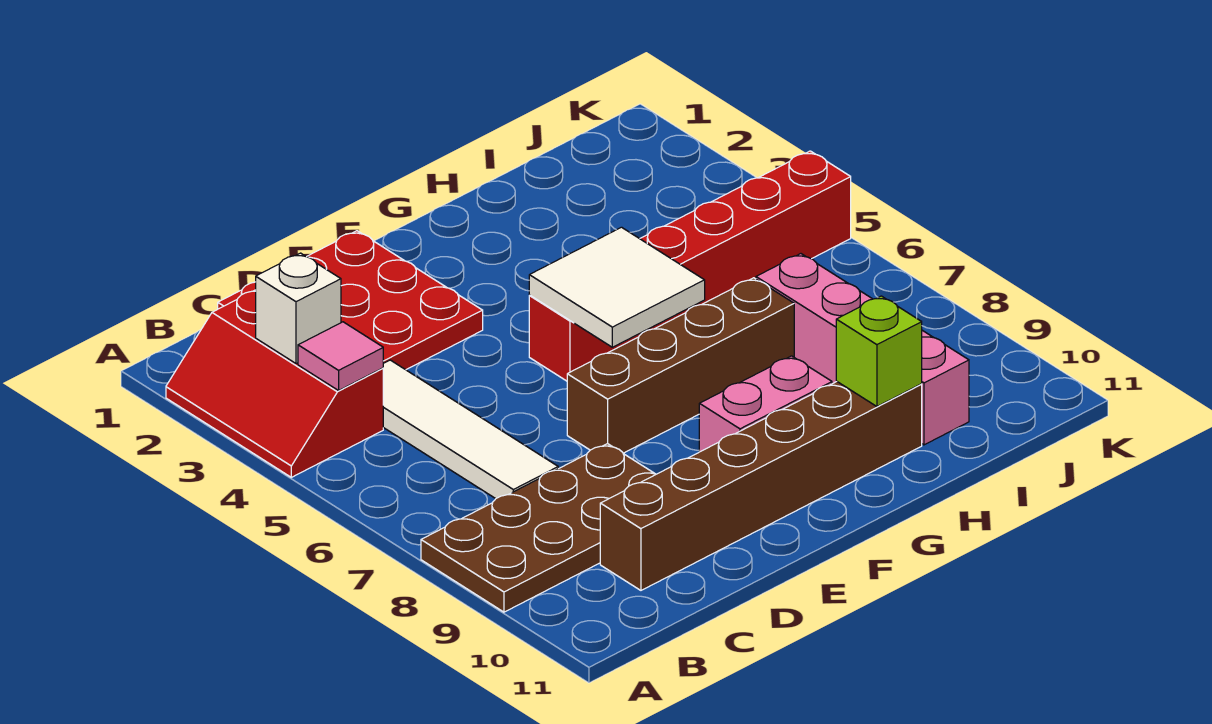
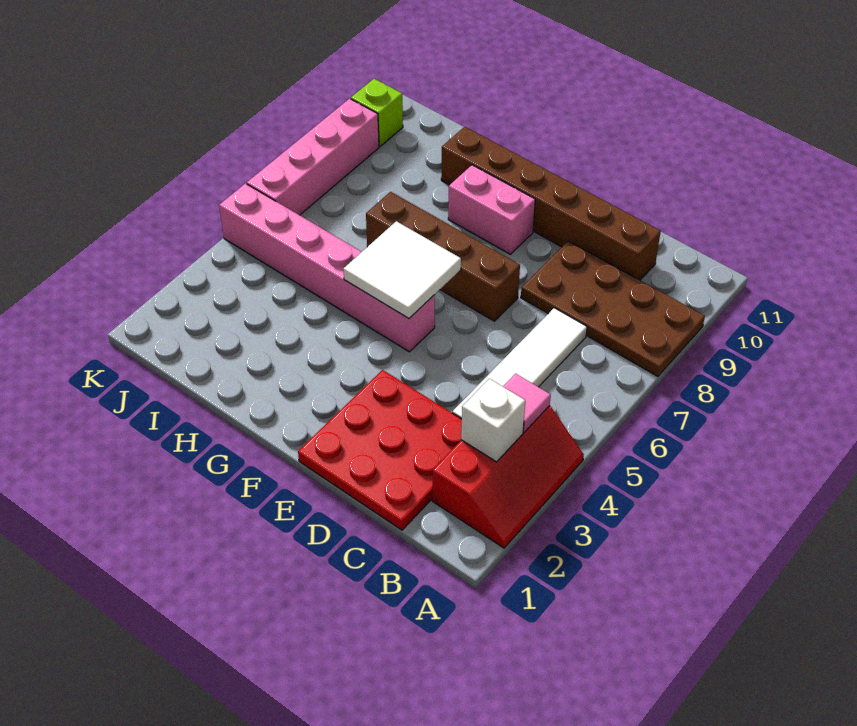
red brick F5:K5 level 1 -> pink brick F5:K5 level 1
lime brick H10 level 2 -> lime brick K10 level 1
pink brick I7:I10 level 1 -> pink brick K6:K9 level 1

